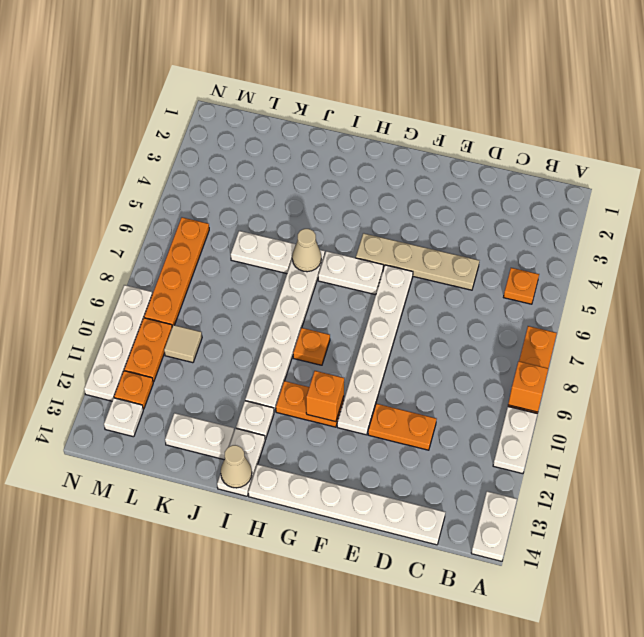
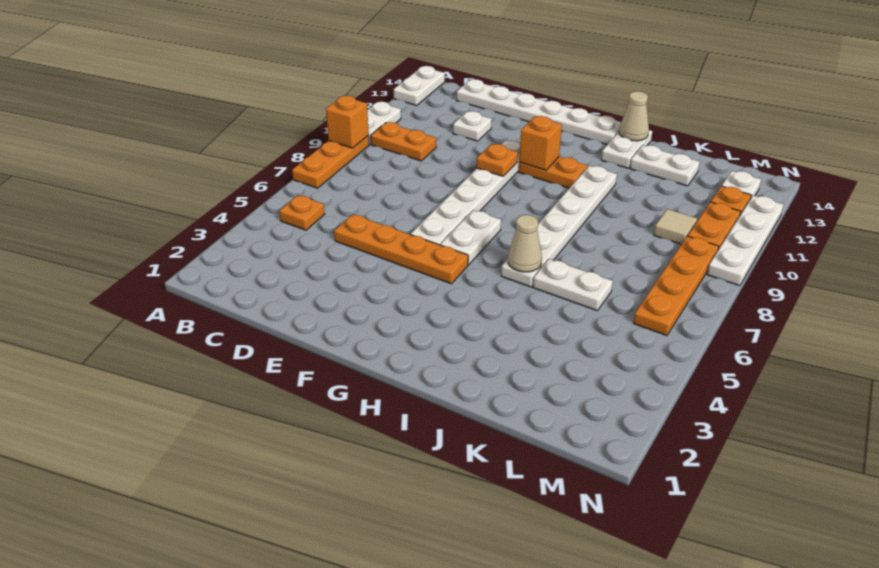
tan plate D5:G5 level 1 -> orange plate D5:G5 level 1
orange plate D11:E11 level 1 -> orange plate B10:C10 level 1
white plate G6:H6 level 1 -> white plate G6:G7 level 1
orange plate H9 level 1 -> orange plate F10 level 2
white plate I12 level 1 -> white plate D12 level 1

